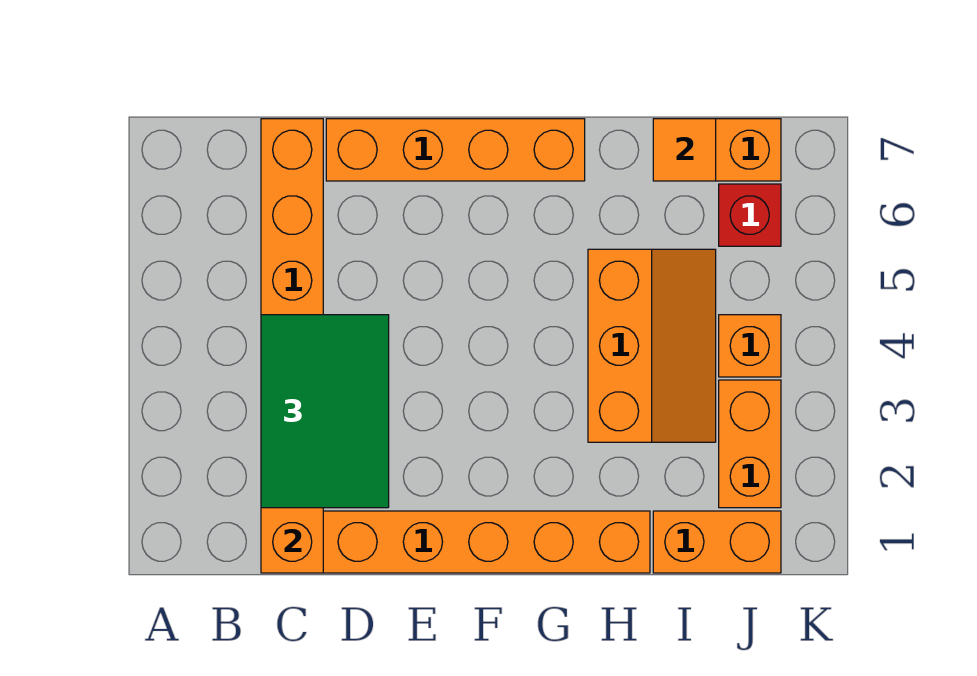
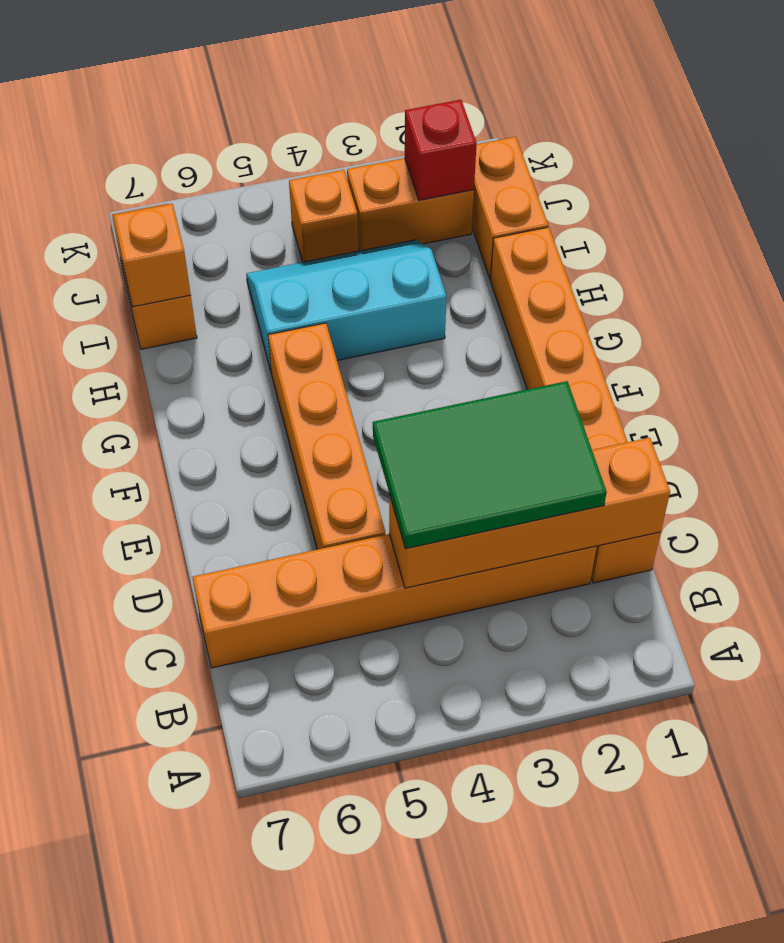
orange brick D7:G7 level 1 -> orange brick D5:G5 level 1
orange slope H3:I5 level 1 top H -> cyan slope H3:I5 level 1 top H
orange tile I7 level 2 -> orange brick I7 level 2
red brick J6 level 1 -> red brick J2 level 2

